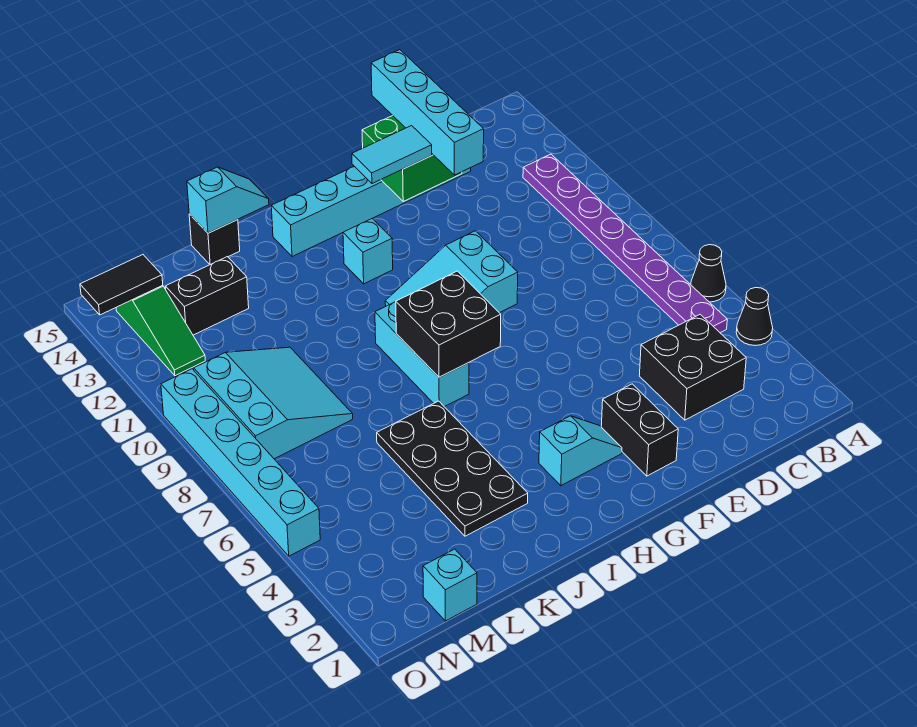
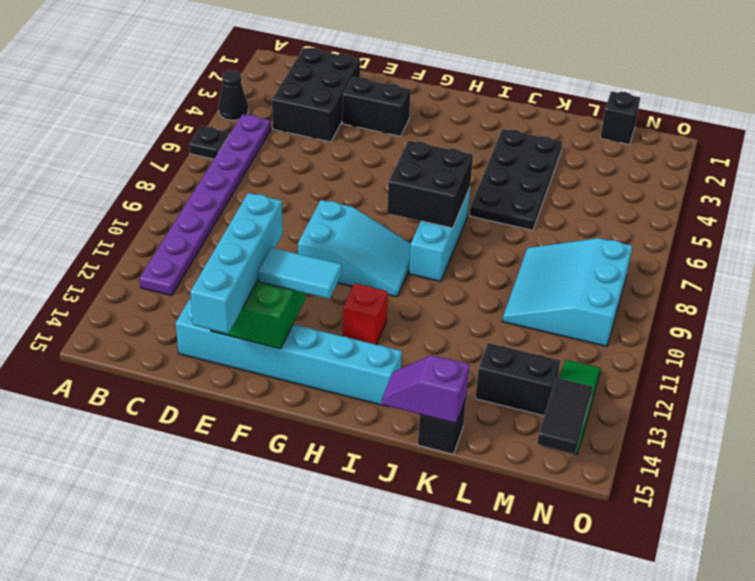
black cone A6 level 1 -> black plate A6 level 1
black brick C3:D4 level 1 -> black brick C2:D4 level 1
black brick F2:F3 level 1 -> black brick E3:F3 level 1
cyan slope G3:H3 level 1 top H -> none
cyan brick H12 level 1 -> red brick H12 level 1
cyan slope J15:K15 level 2 top K -> purple slope J15:K15 level 2 top K
cyan brick M1 level 1 -> black brick M1 level 1
black tile N14:O14 level 2 -> black tile N14:N15 level 2
cyan brick O5:O10 level 1 -> none

